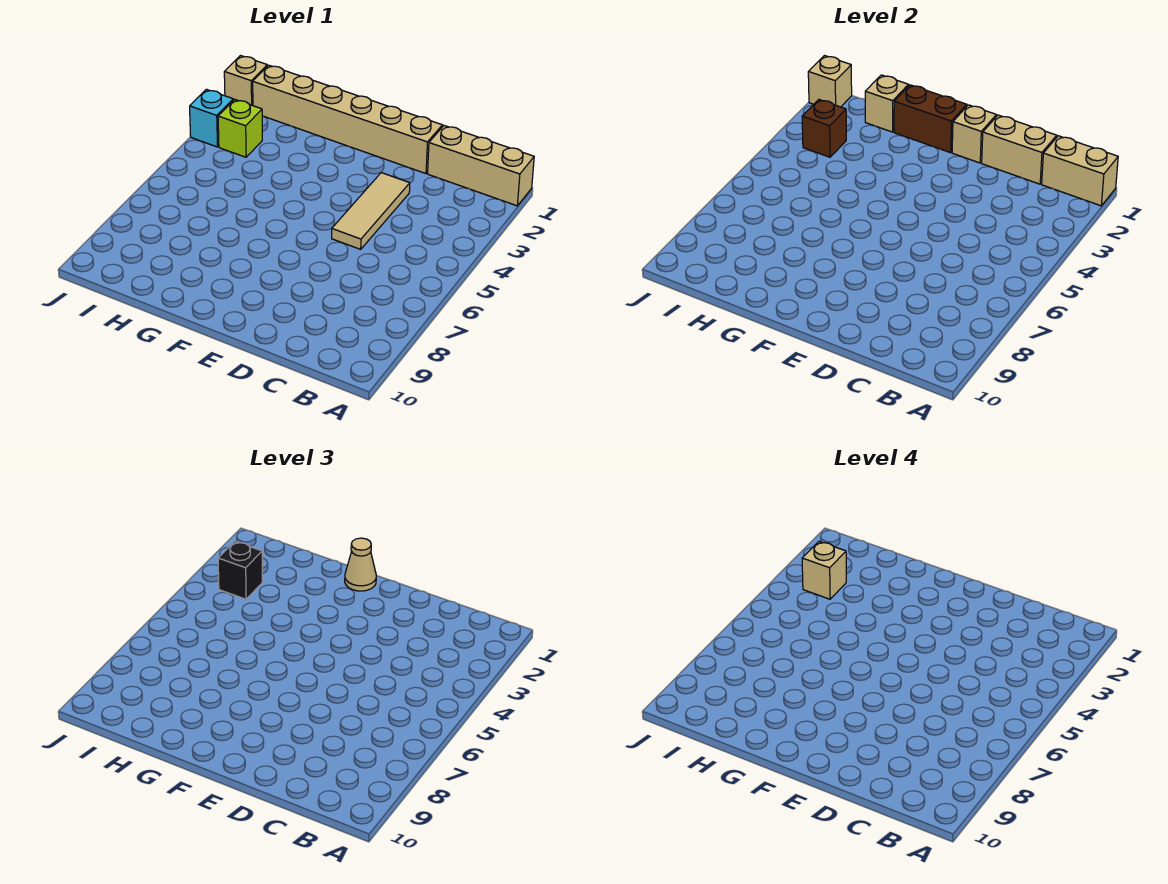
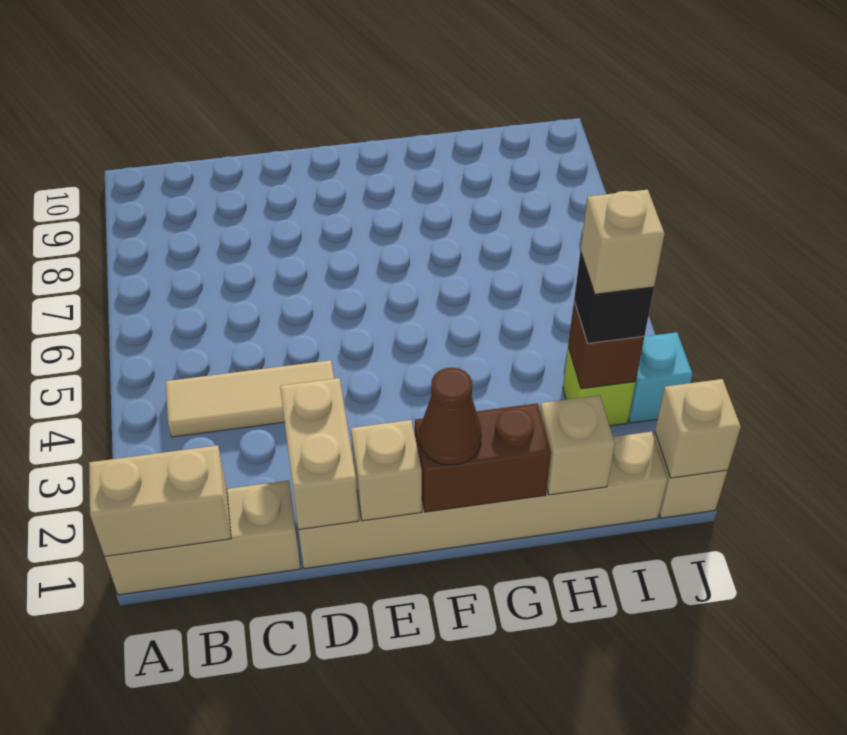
tan brick C1:D1 level 2 -> tan brick D1:D2 level 2
tan tile D3:D5 level 1 -> tan tile B4:D4 level 1
tan cone F1 level 3 -> brown cone F1 level 3

